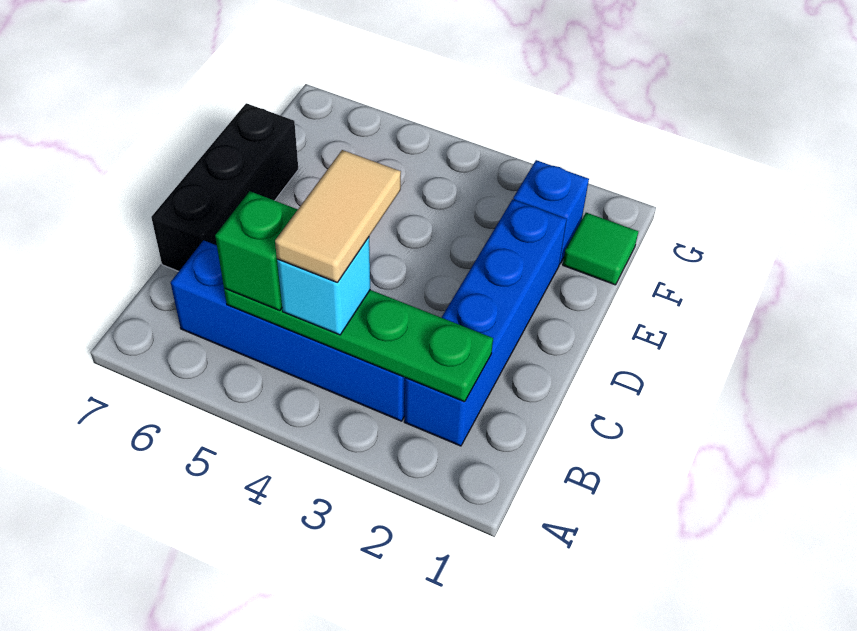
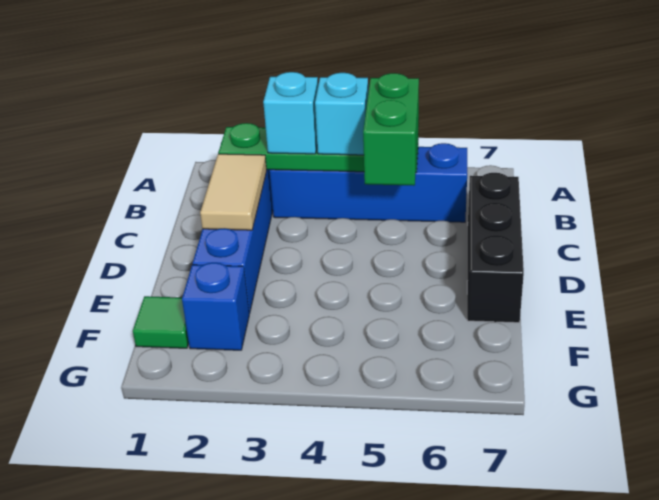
none -> cyan brick B3 level 3
tan tile B4:C4 level 4 -> tan tile C2:D2 level 2
green brick B5 level 3 -> green brick B5:C5 level 3

